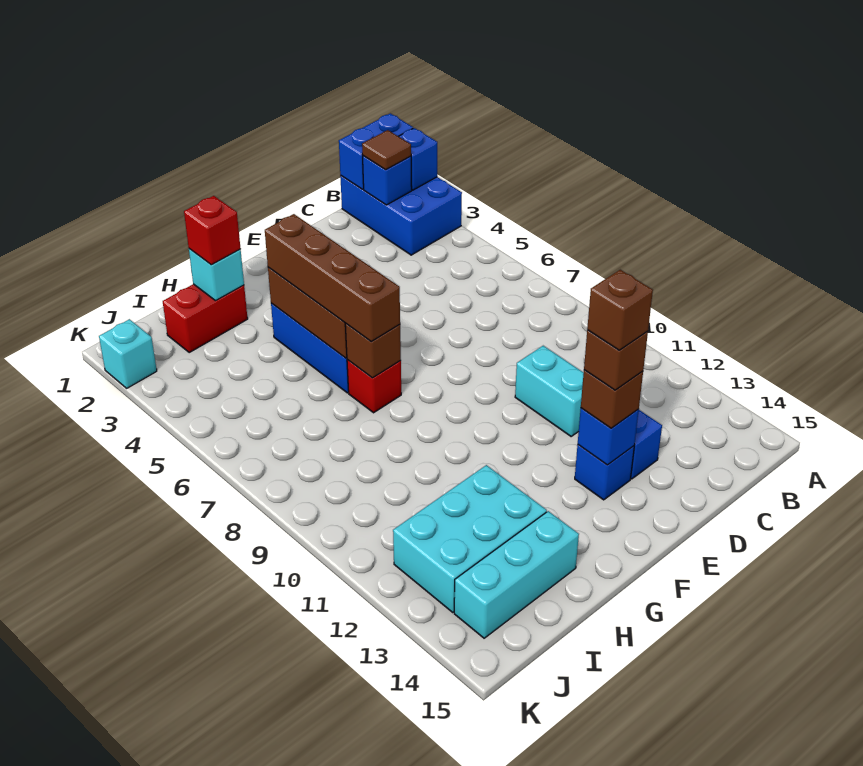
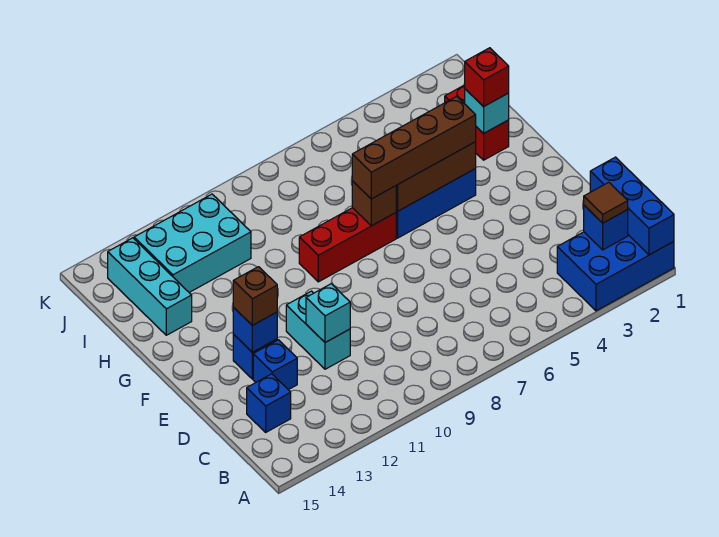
blue brick A1:B1 level 2 -> blue brick A1:C1 level 2
blue brick A2 level 2 -> blue brick C14 level 1
cyan brick D10:D11 level 1 -> cyan brick D11:E11 level 1
brown brick E13 level 4 -> none
brown brick E13 level 5 -> none
red brick G7 level 1 -> red brick G7:G9 level 1
cyan brick H12:J13 level 1 -> cyan brick I11:J13 level 1
cyan brick K2 level 1 -> cyan brick D11 level 2

